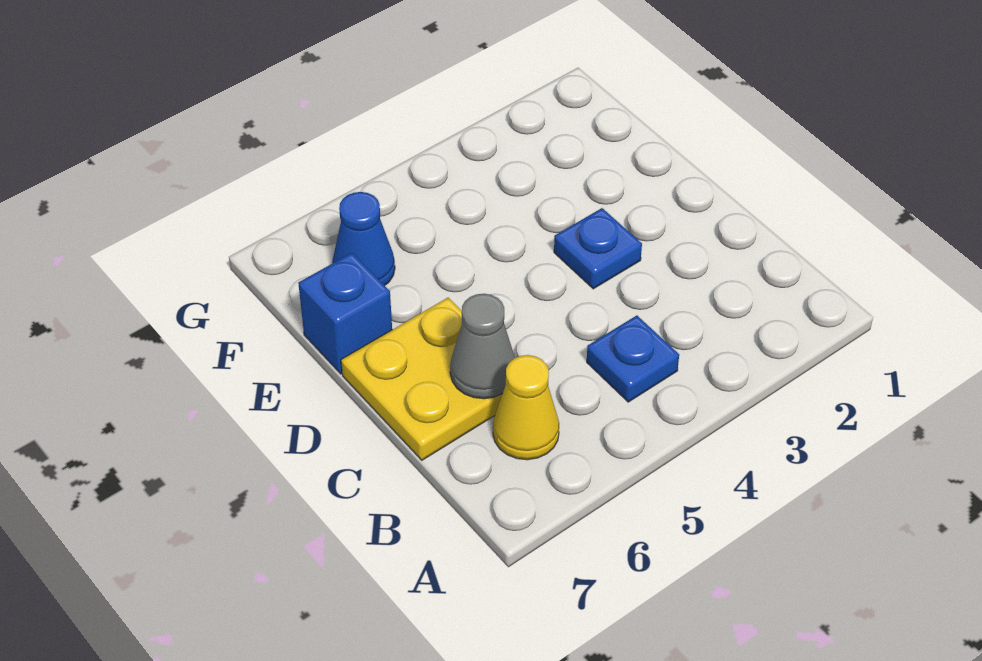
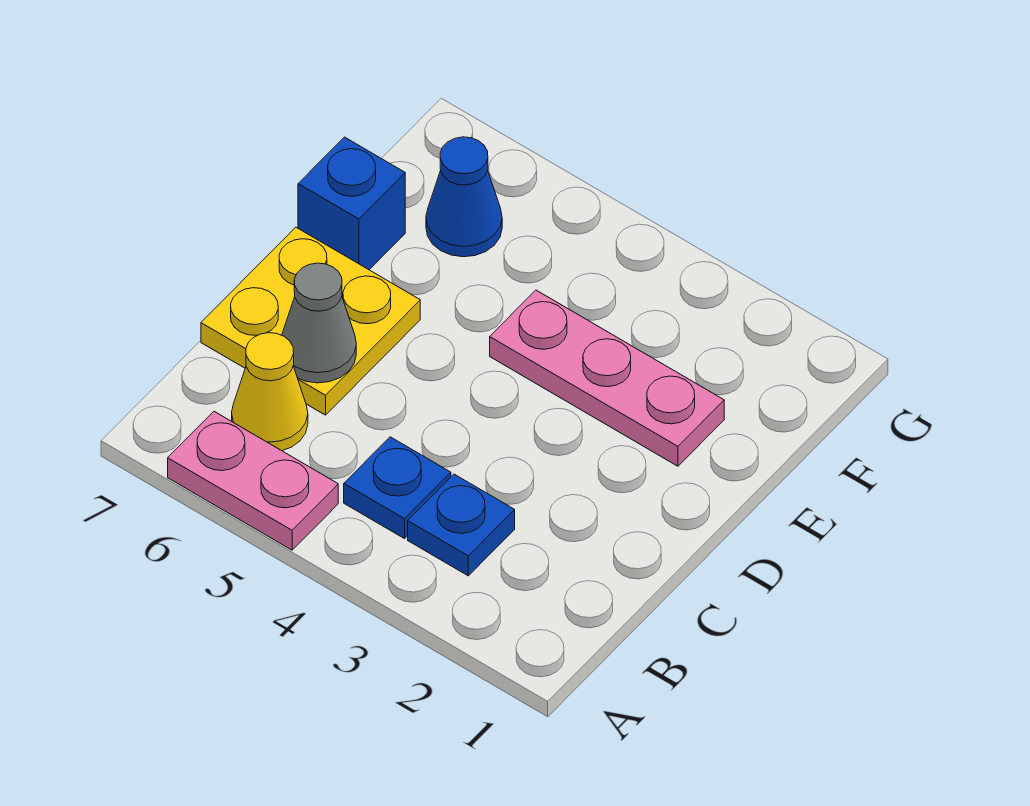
none -> pink plate A5:A6 level 1
blue plate D3 level 1 -> blue plate B3 level 1
none -> pink plate E2:E4 level 1

